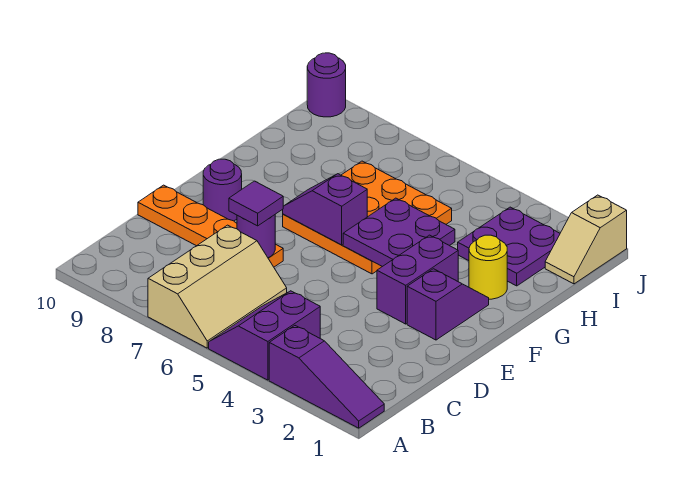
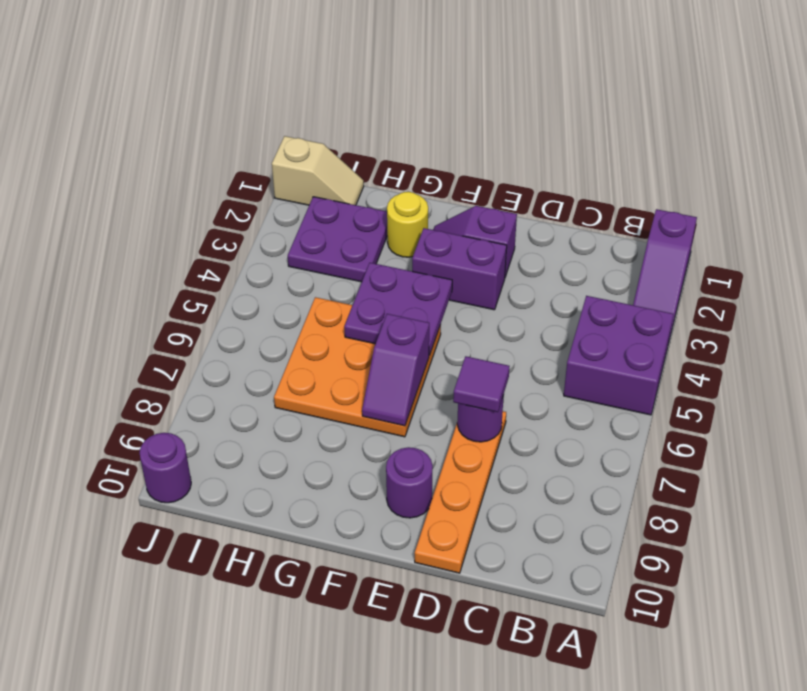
purple slope A1:A3 level 1 top 3 -> purple slope A1:A3 level 1 top 1
purple slope A4:B5 level 1 top 4 -> purple brick A4:B5 level 1
tan slope A6:C7 level 1 top 7 -> none

